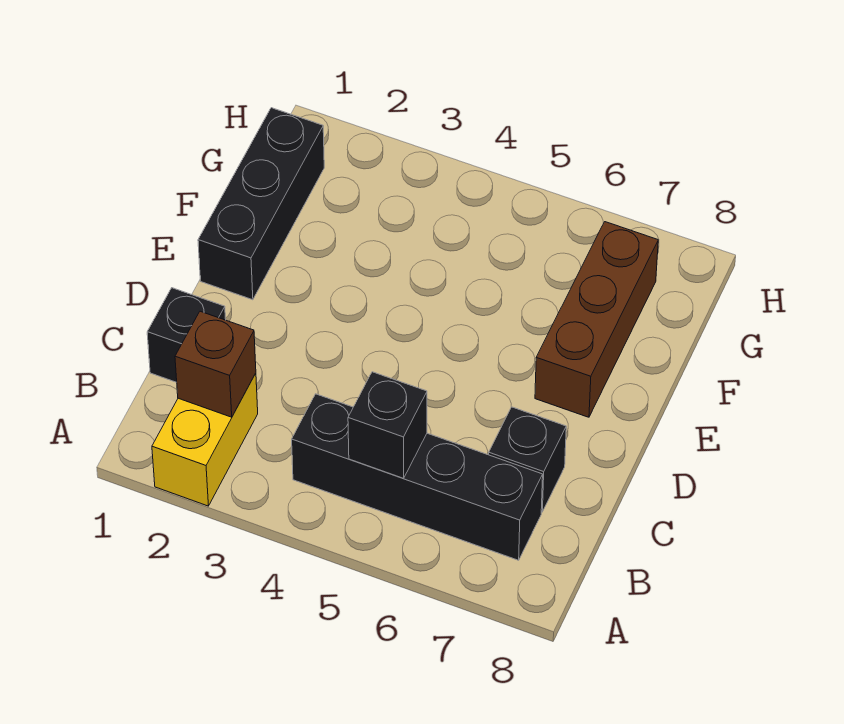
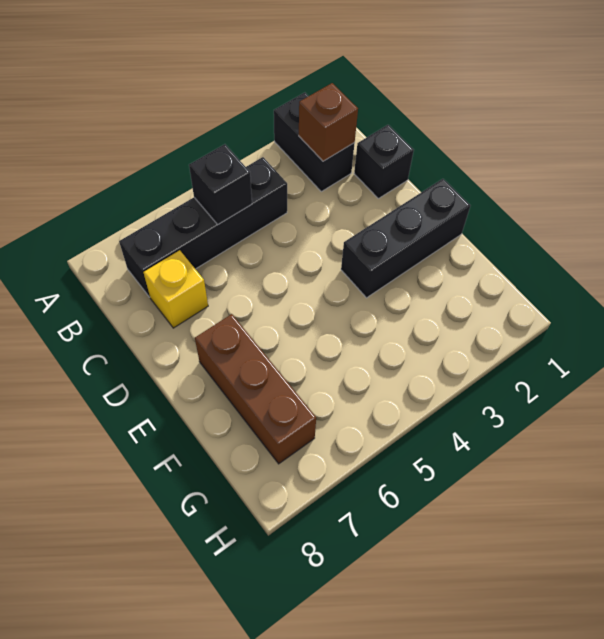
yellow brick A2:B2 level 1 -> black brick A2:B2 level 1
black brick C7 level 1 -> yellow brick C7 level 1
black brick E1:G1 level 1 -> black brick E1:E3 level 1

